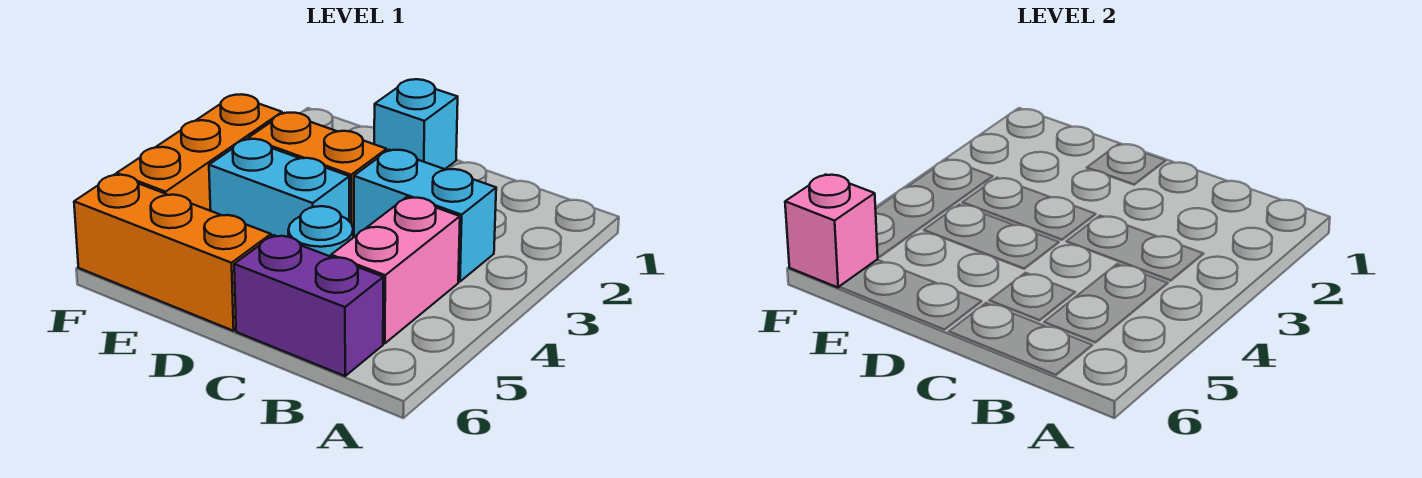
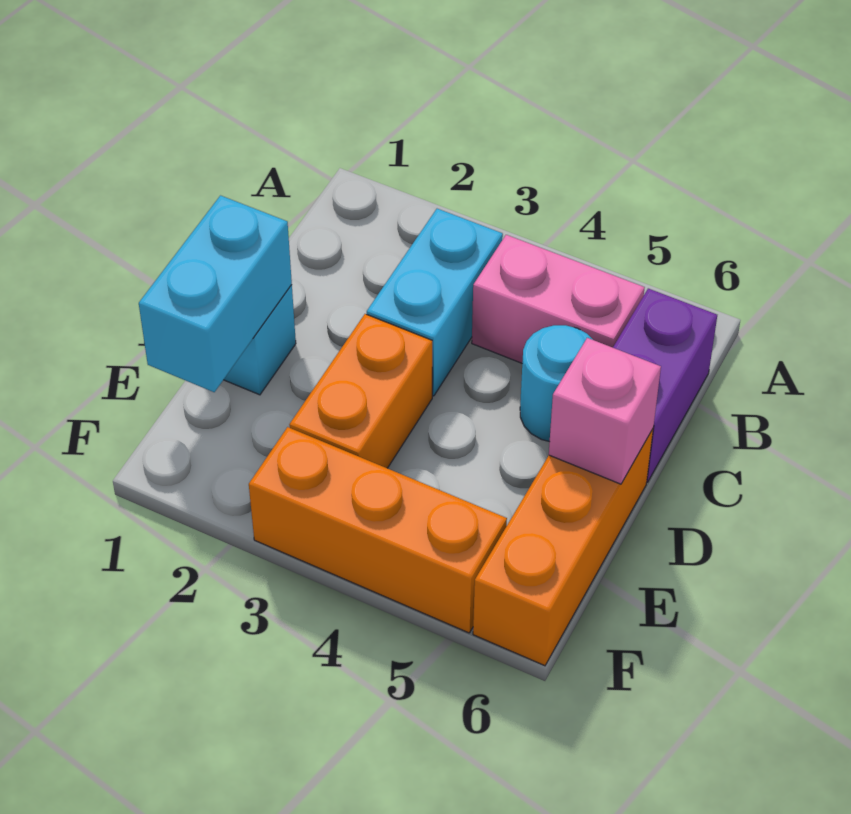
cyan brick D4:E4 level 1 -> cyan brick D1:E1 level 2
pink brick F6 level 2 -> pink brick D6 level 2

